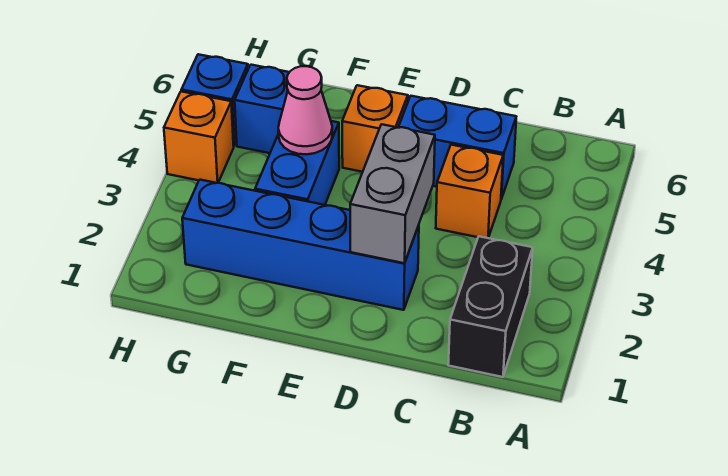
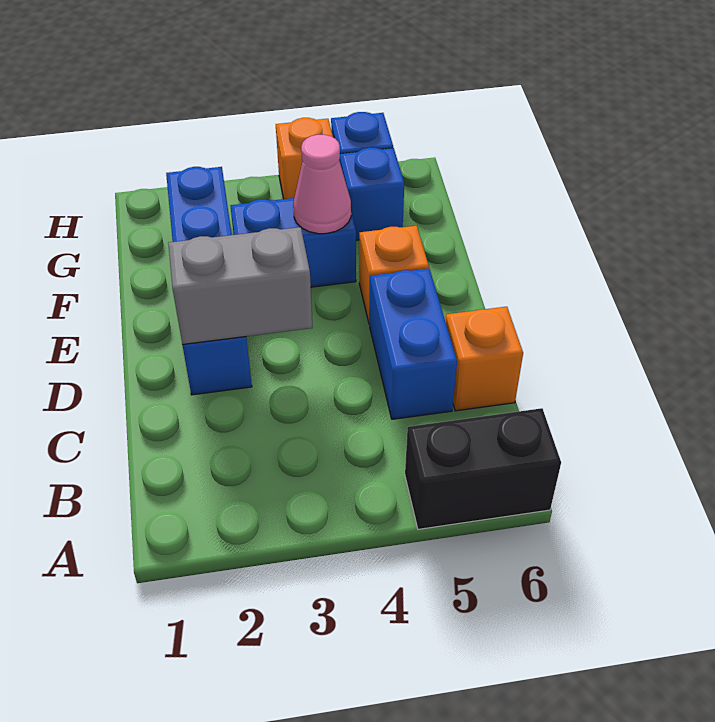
black brick B1:B2 level 1 -> black brick A5:A6 level 1
orange brick C4 level 1 -> orange brick C6 level 1

